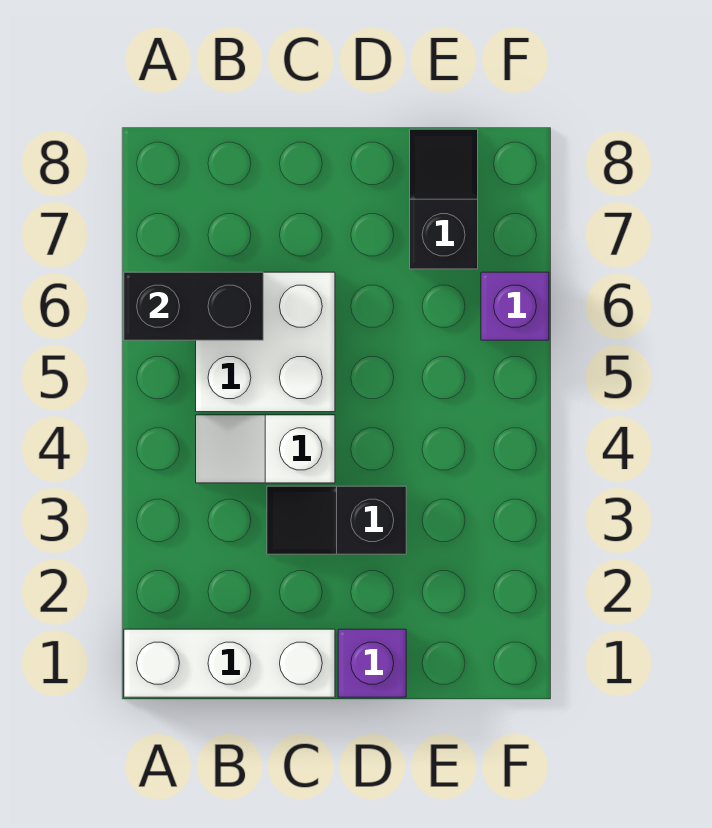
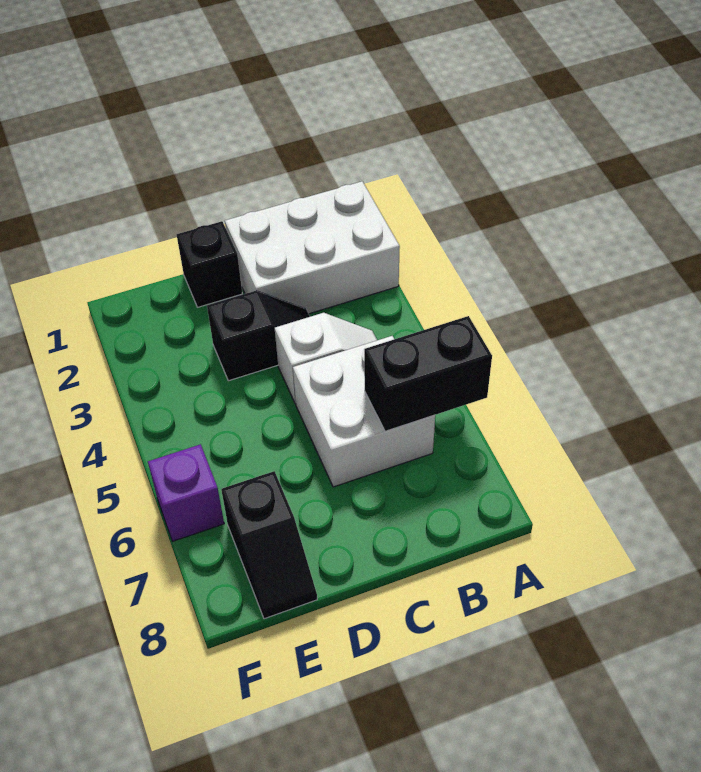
white brick A1:C1 level 1 -> white brick A1:C2 level 1
purple brick D1 level 1 -> black brick D1 level 1

